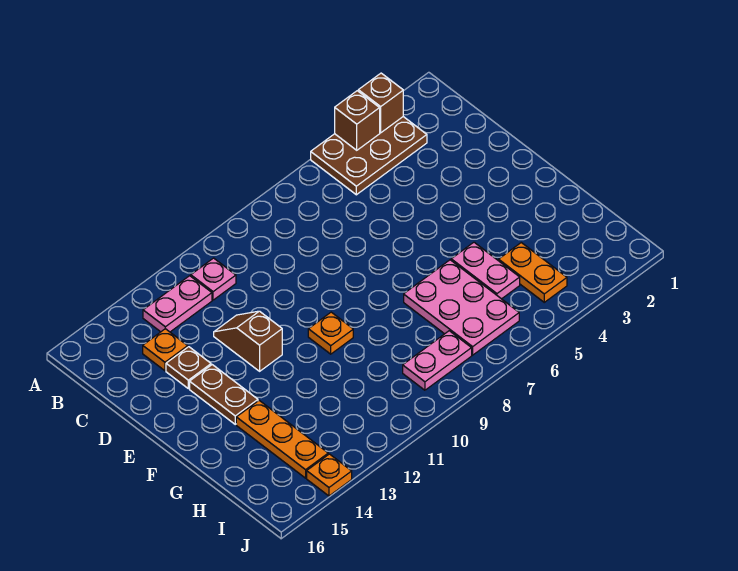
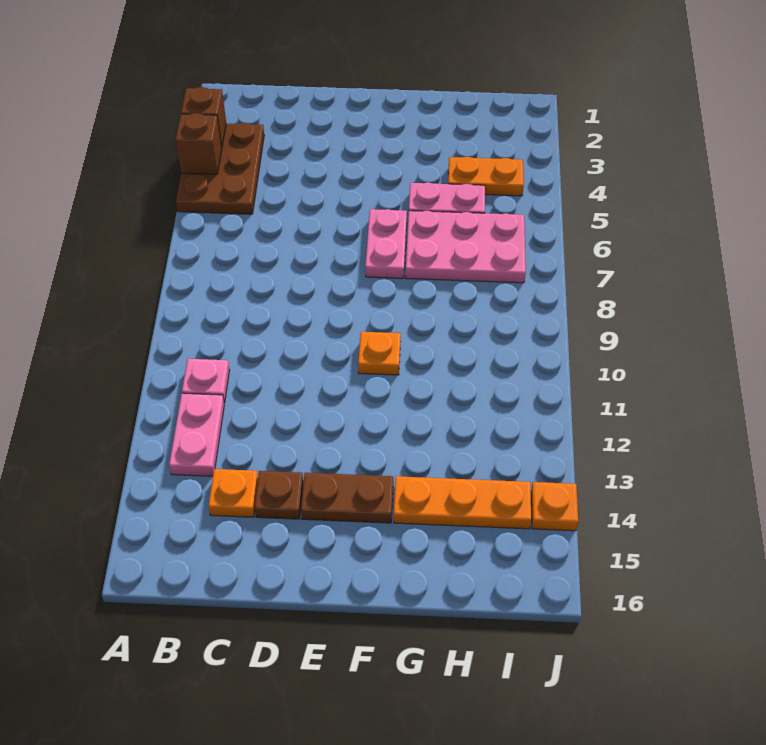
brown slope D12:E12 level 1 top E -> none
pink plate I8:I9 level 1 -> pink plate F6:F7 level 1

